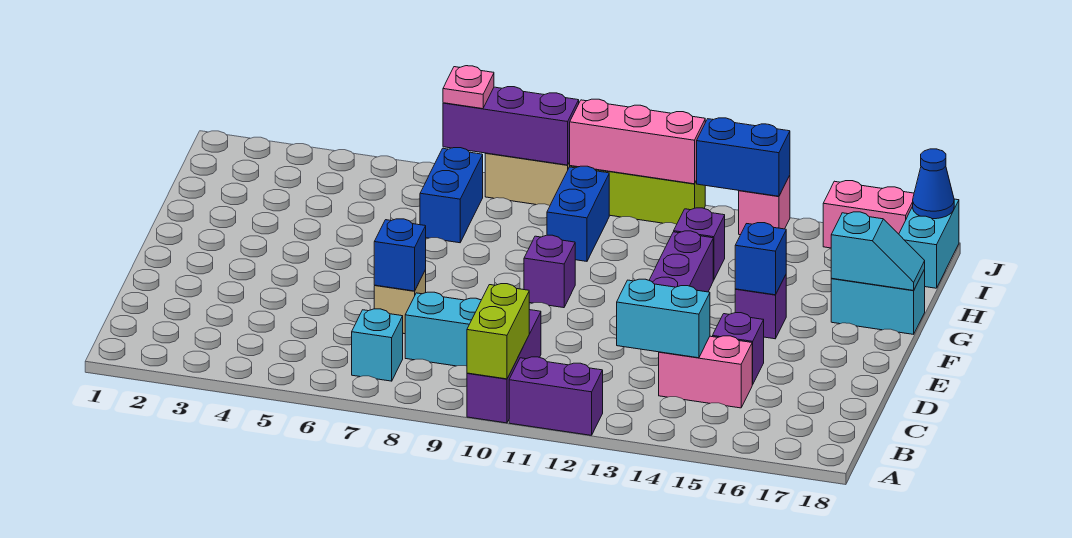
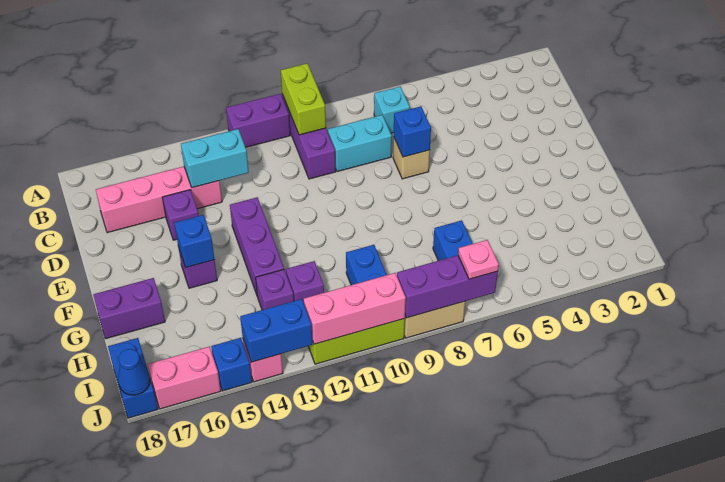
pink brick C14:C15 level 1 -> pink brick C14:C17 level 1
purple brick F10 level 1 -> purple brick H12 level 1
cyan brick G17:G18 level 1 -> purple brick G17:G18 level 1
cyan slope G17:G18 level 2 top 17 -> none
cyan brick I18:J18 level 1 -> blue brick I18:J18 level 1
none -> blue brick J15 level 1

